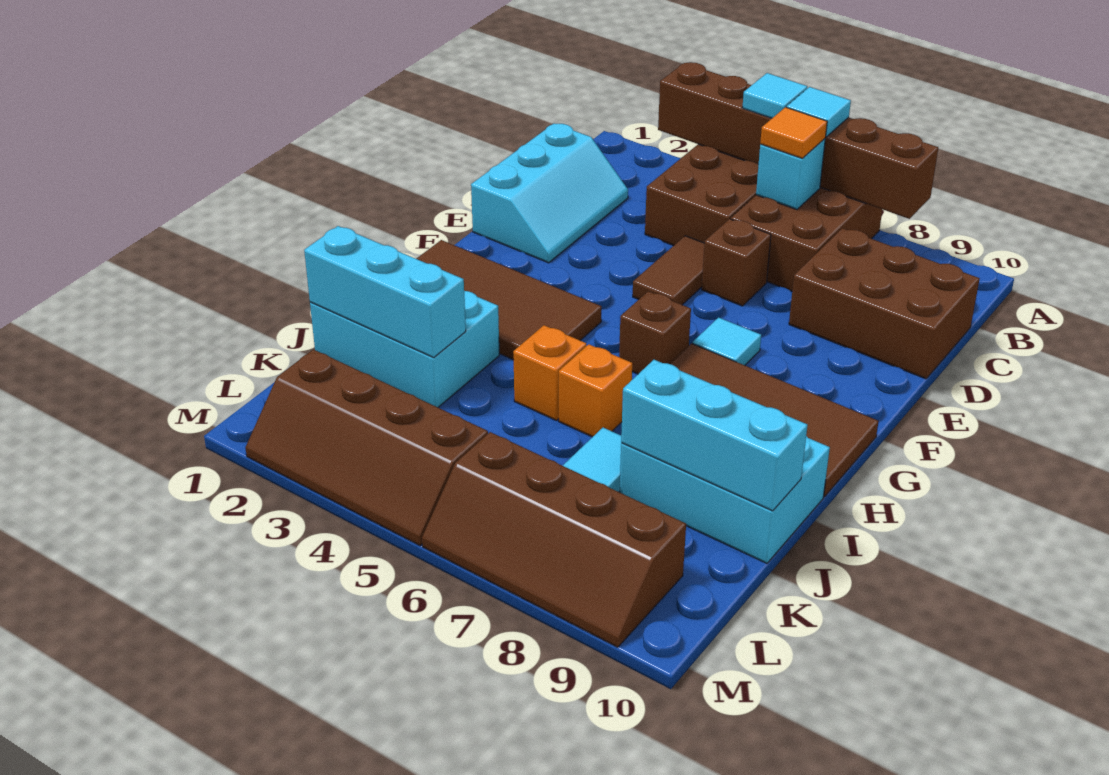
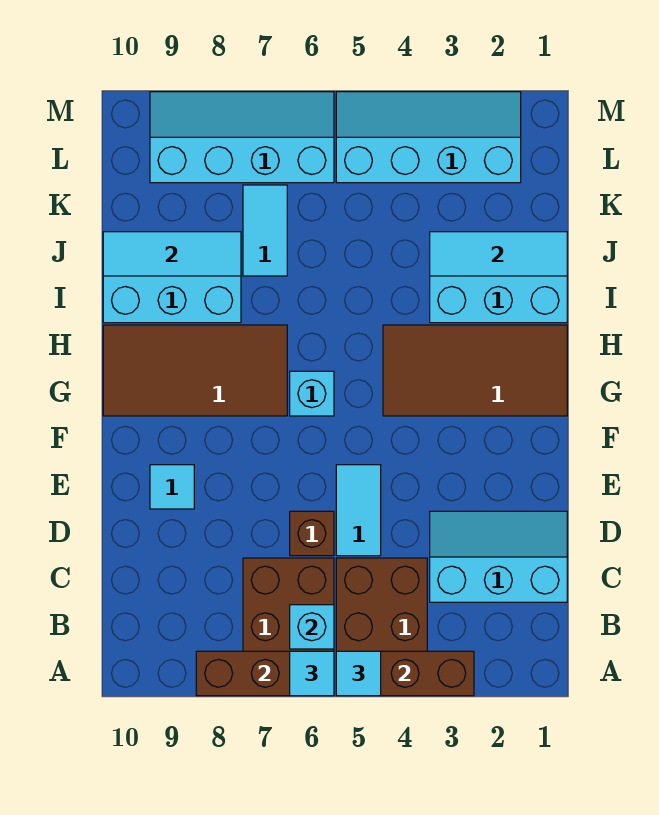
orange tile B6 level 3 -> none
cyan slope C1:E2 level 1 top 1 -> cyan slope C1:D3 level 1 top C
brown brick C8:D10 level 1 -> none
brown tile D5:E5 level 1 -> cyan tile D5:E5 level 1
cyan tile F7 level 1 -> cyan tile E9 level 1
brown brick G6 level 1 -> cyan brick G6 level 1
orange brick I5 level 1 -> none
orange brick I6 level 1 -> none
cyan brick J1:J3 level 2 -> cyan tile J1:J3 level 2
cyan brick J8:J10 level 2 -> cyan tile J8:J10 level 2
brown slope L2:M5 level 1 top L -> cyan slope L2:M5 level 1 top L
brown slope L6:M9 level 1 top L -> cyan slope L6:M9 level 1 top L

